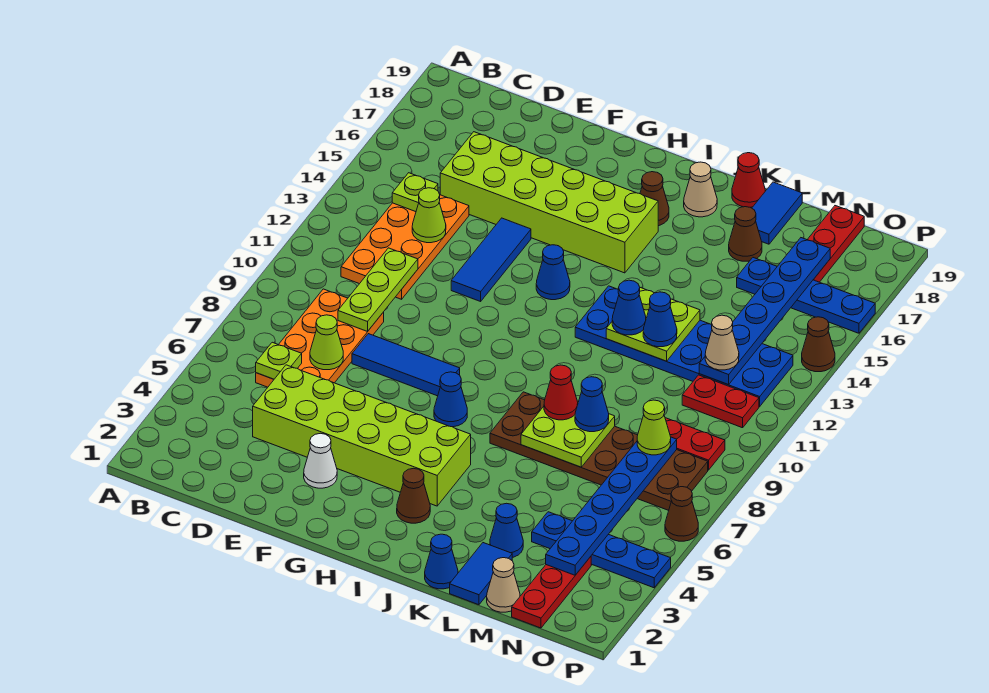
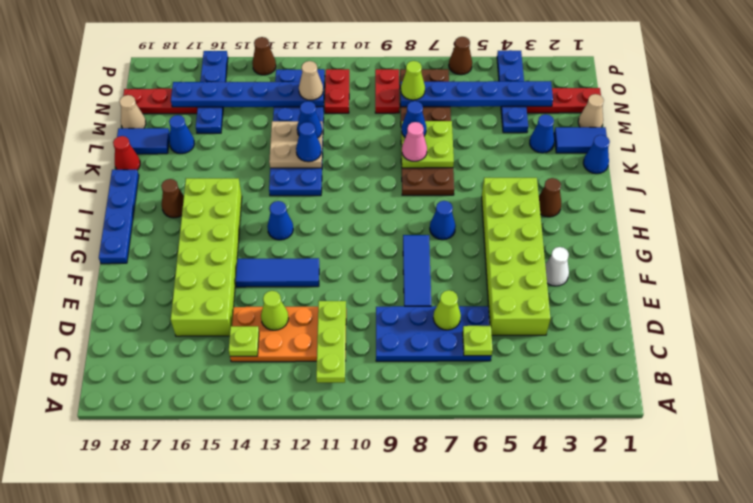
orange plate C6:D9 level 1 -> blue plate C6:D9 level 1
lime plate D9:D11 level 2 -> lime plate B11:D11 level 2
none -> blue plate G19:J19 level 1
tan cone J18 level 1 -> tan cone M19 level 1
red cone K8 level 3 -> pink cone K8 level 3
lime plate K12:L13 level 2 -> tan plate K12:L13 level 2
brown cone L17 level 1 -> blue cone L17 level 1

